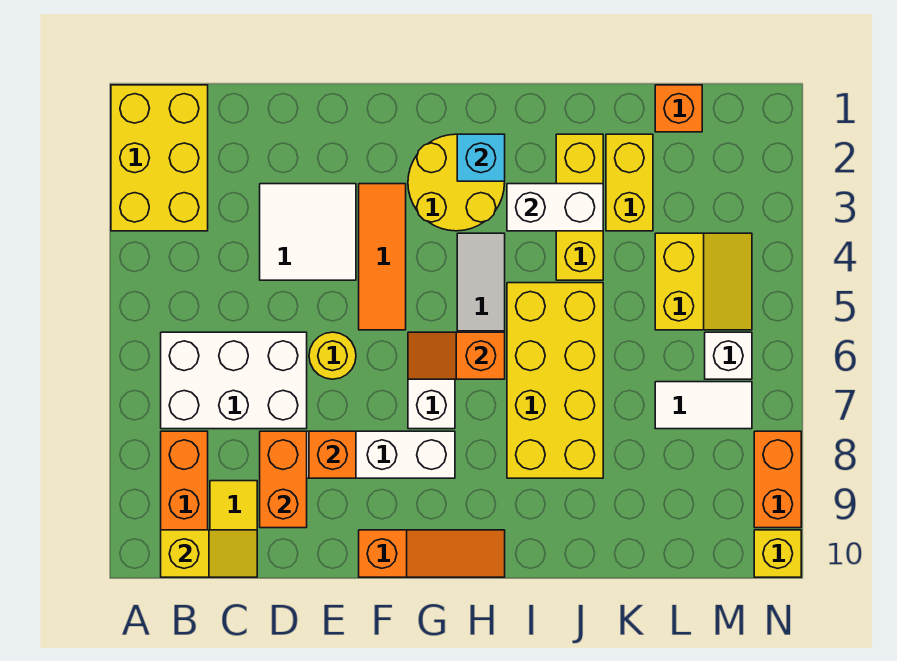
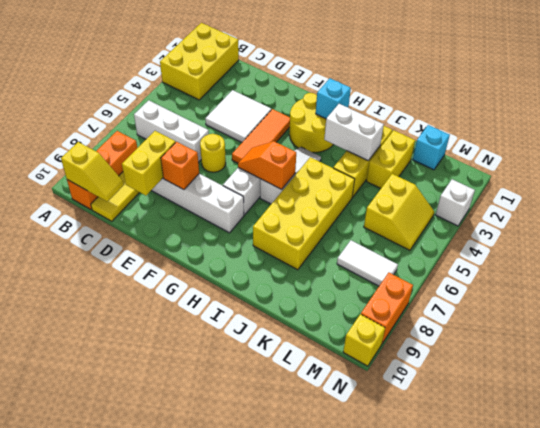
white brick B6:D7 level 1 -> white brick B6:D6 level 1
orange brick D8:D9 level 2 -> yellow brick D8:D9 level 2
orange slope F10:H10 level 1 top F -> none
orange brick L1 level 1 -> cyan brick L1 level 1
white brick M6 level 1 -> white brick N3 level 1

